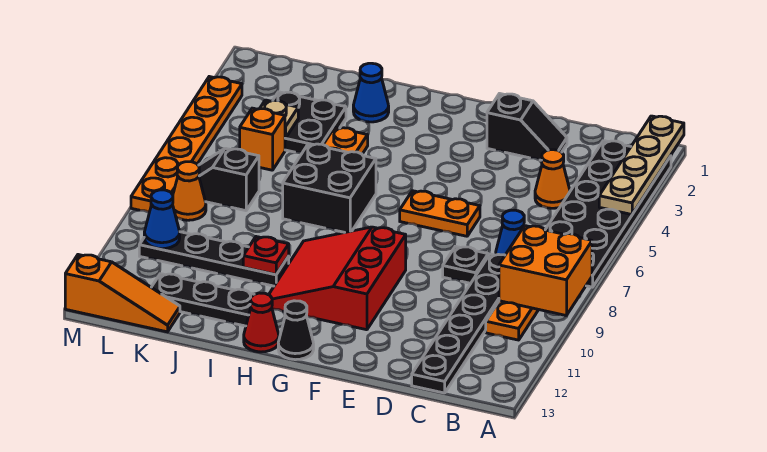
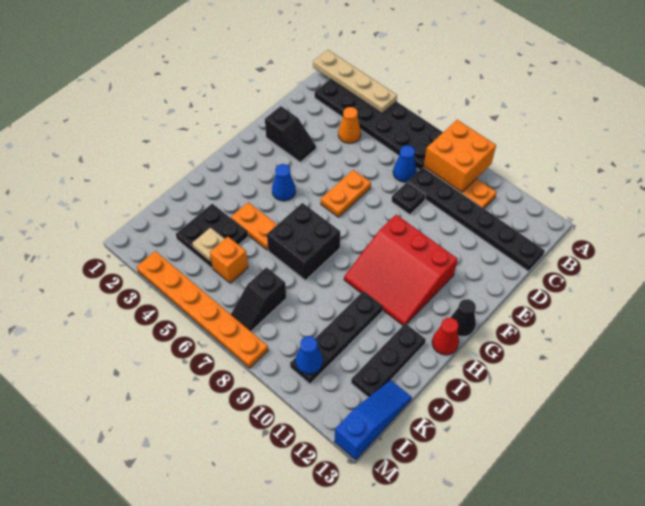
black slope D2:E2 level 1 top E -> black slope E2:E3 level 1 top 2
blue cone I2 level 1 -> blue cone G4 level 1
red plate I10 level 2 -> none
orange slope K13:M13 level 1 top M -> blue slope K13:M13 level 1 top M
orange cone L8 level 1 -> none

